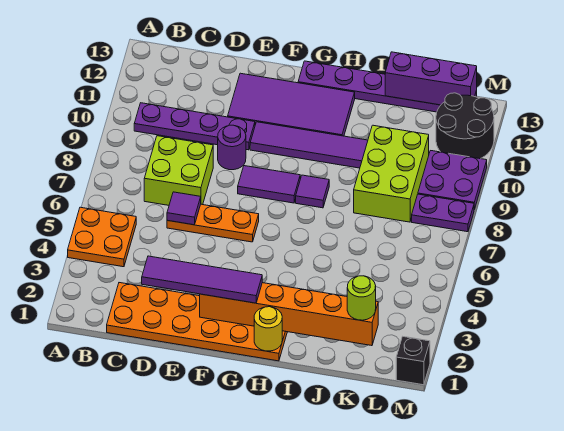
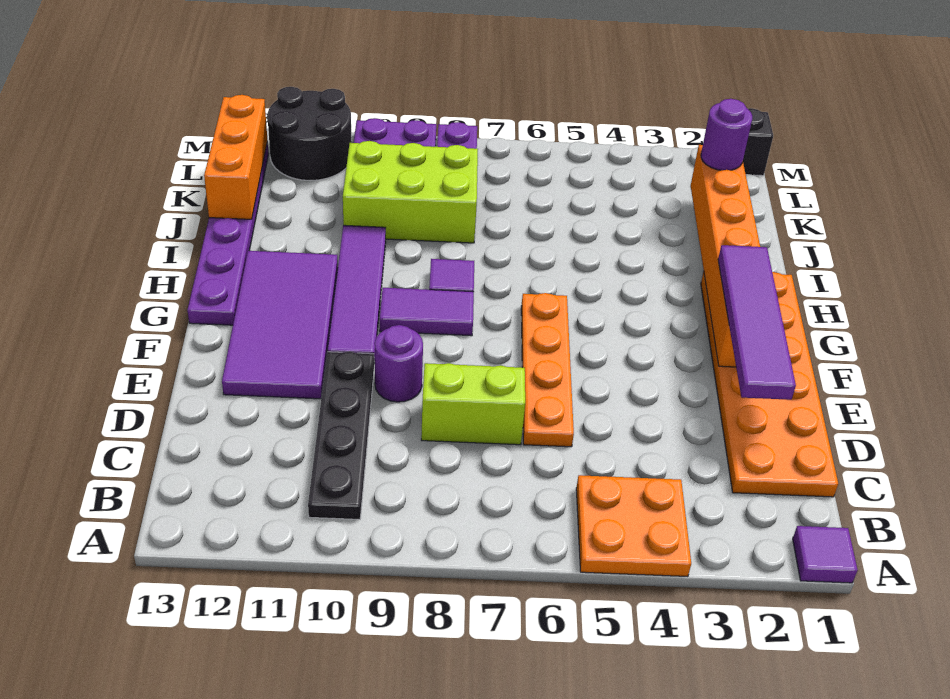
purple plate B10:E10 level 1 -> black plate B10:E10 level 1
lime brick C7:D8 level 1 -> lime brick D7:D8 level 1
orange plate D6:F6 level 1 -> orange plate D6:G6 level 1
purple tile D6 level 2 -> purple tile A1 level 1
purple tile F8:G8 level 1 -> purple tile G8:G9 level 1
yellow round brick H1 level 2 -> none
purple brick J13:L13 level 2 -> orange brick J13:L13 level 2
lime round brick K2 level 3 -> purple round brick K2 level 3

